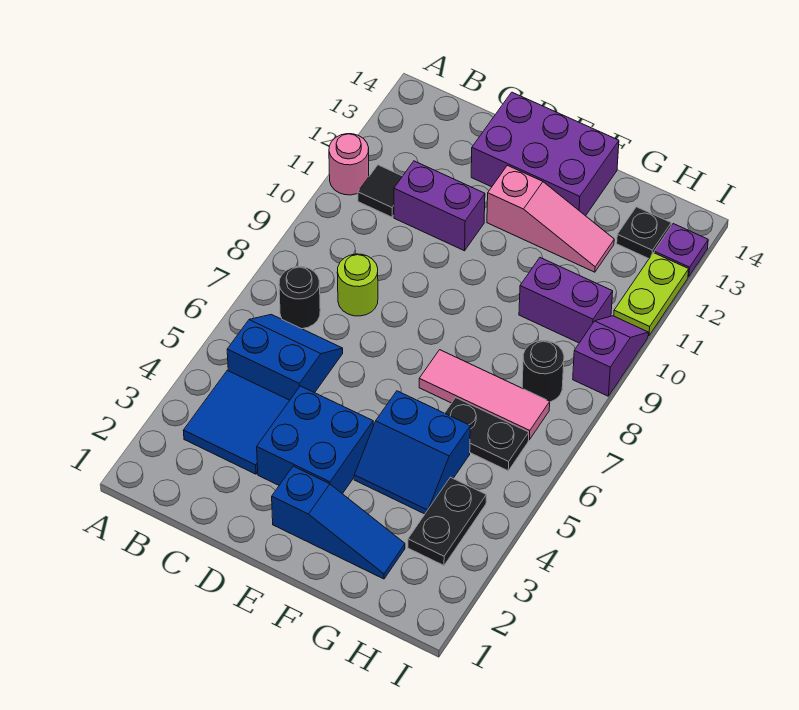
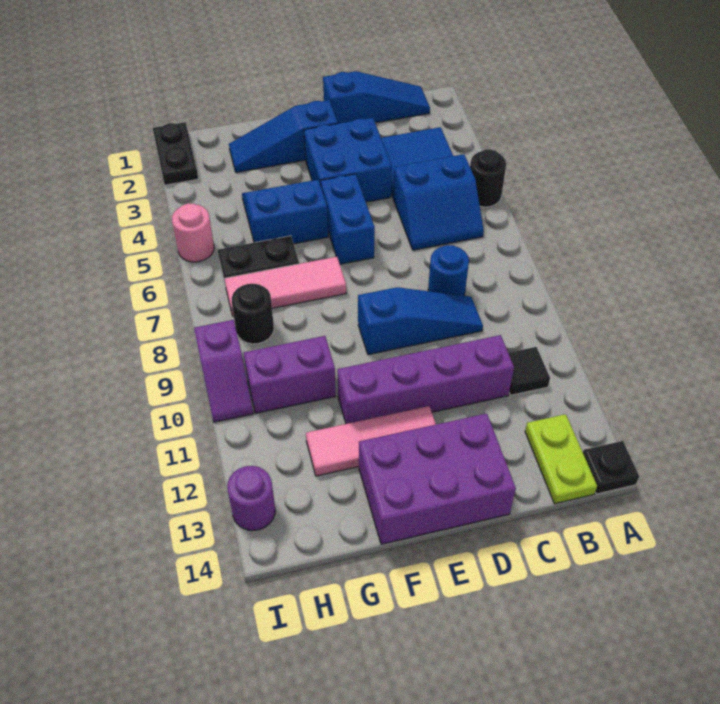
pink round brick A11 level 1 -> pink round brick I5 level 1
none -> blue slope B1:D1 level 1 top D
black round brick B7 level 1 -> black round brick A5 level 1
lime round brick C8 level 1 -> blue round brick C8 level 1
none -> blue slope C9:E9 level 1 top E
purple brick C11:D11 level 1 -> purple brick C11:F11 level 1
none -> blue brick E5:E6 level 1
pink slope E12:G12 level 1 top E -> pink tile E12:G12 level 1
black plate H3:H4 level 1 -> black plate I1:I2 level 1
black plate H13 level 1 -> black plate A14 level 1
lime plate I11:I12 level 1 -> lime plate B13:B14 level 1
purple plate I13 level 1 -> purple round brick I13 level 1

